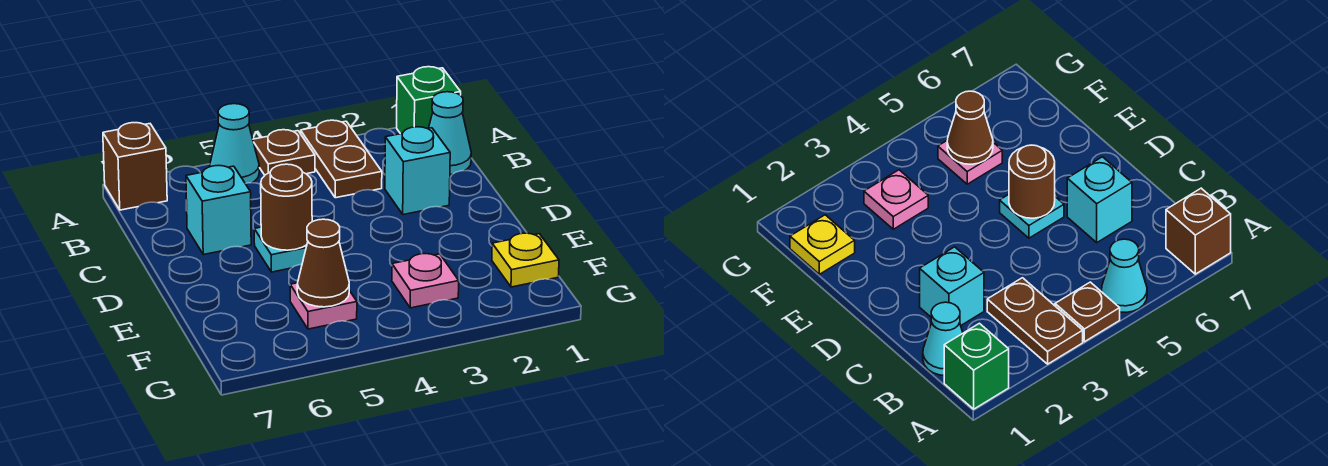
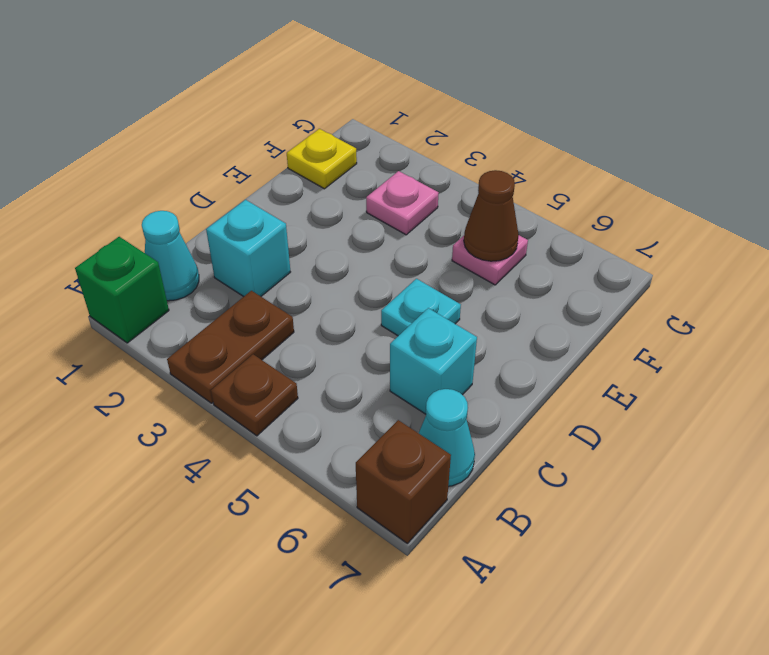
cyan cone A5 level 1 -> cyan cone B7 level 1
brown round brick D5 level 2 -> none

